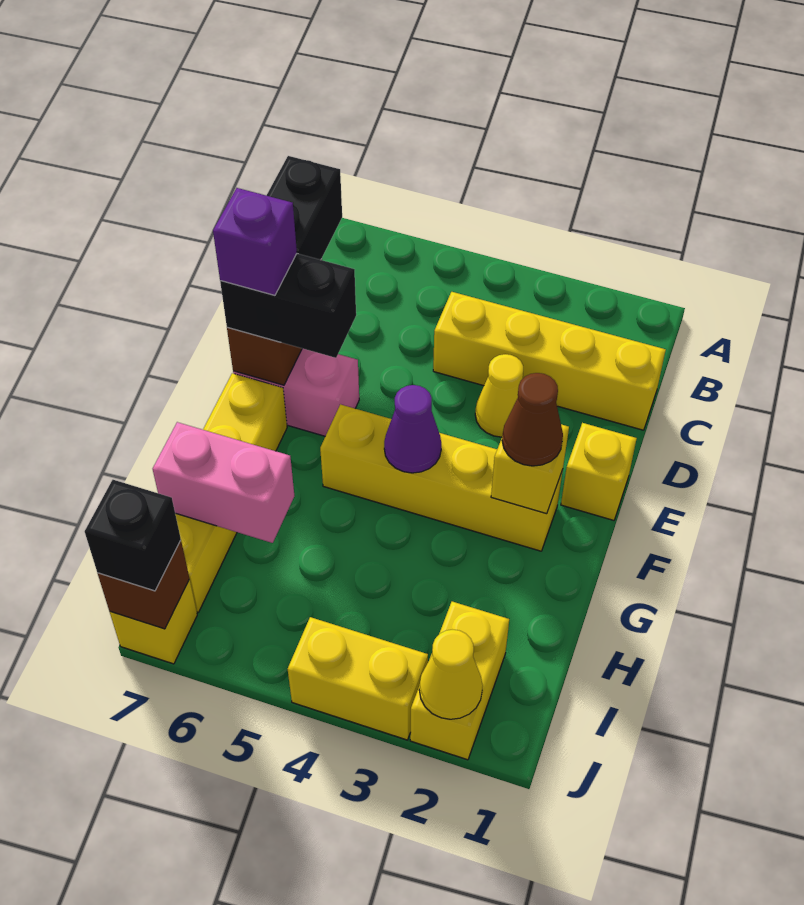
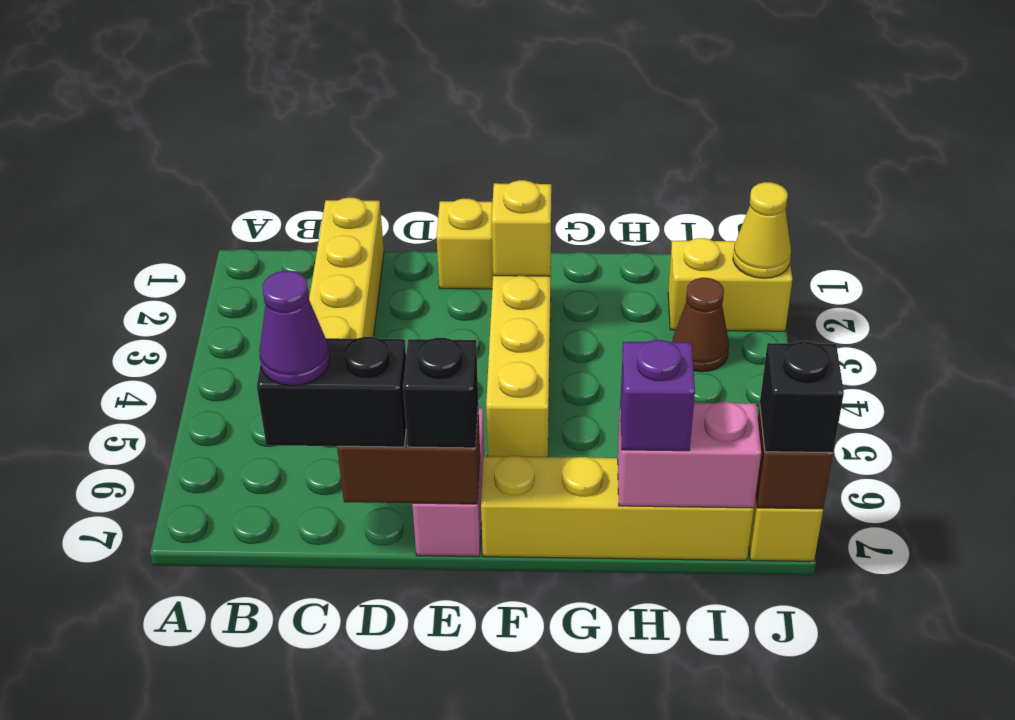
yellow cone D3 level 1 -> none
black brick E6:E7 level 3 -> black brick E7 level 3
purple brick E7 level 4 -> purple brick H7 level 3
brown cone F2 level 3 -> brown cone I3 level 1
purple cone F4 level 2 -> purple cone C7 level 4
pink brick H6:H7 level 2 -> pink brick H7:I7 level 2
yellow brick J3:J4 level 1 -> none

